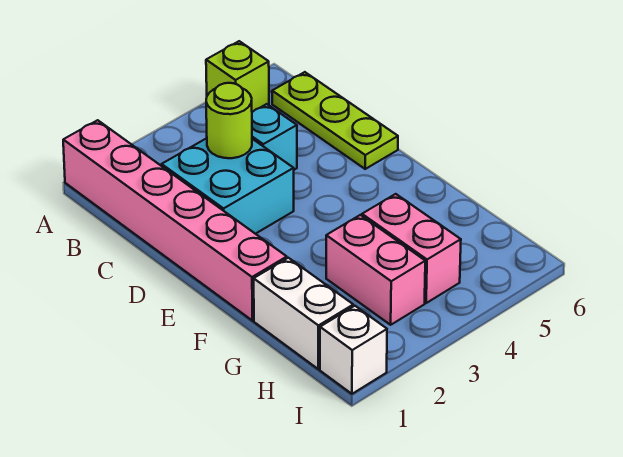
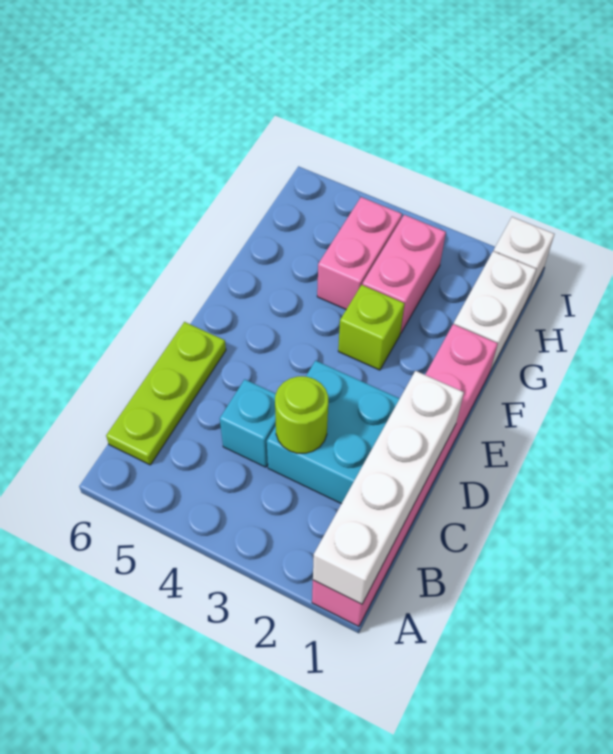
none -> white brick A1:D1 level 2
lime brick A5 level 1 -> lime brick F3 level 1

